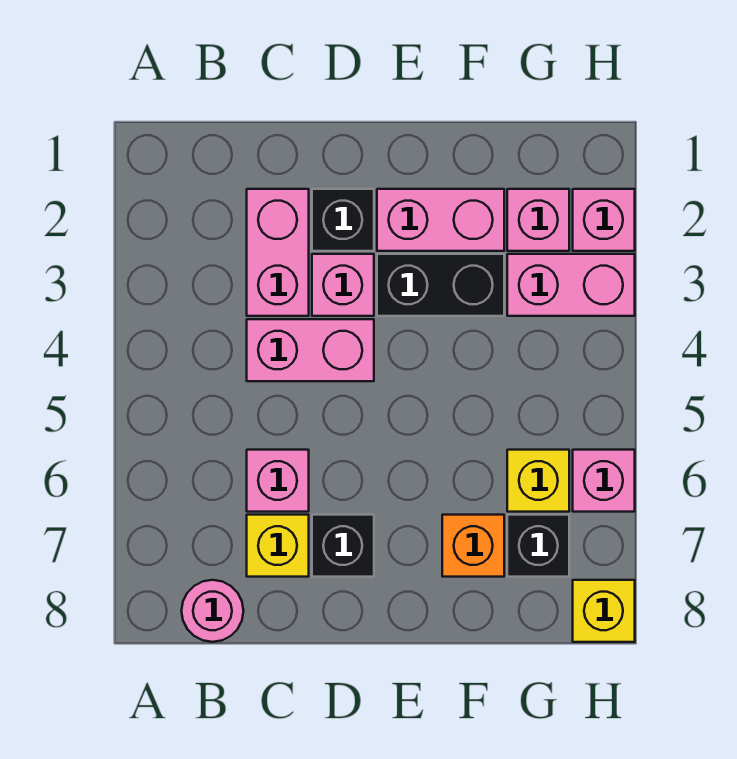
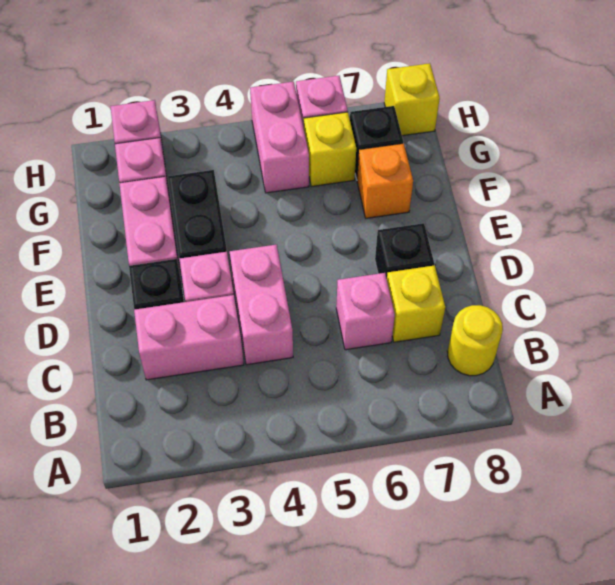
pink round brick B8 level 1 -> yellow round brick B8 level 1
pink brick G3:H3 level 1 -> pink brick G5:H5 level 1

